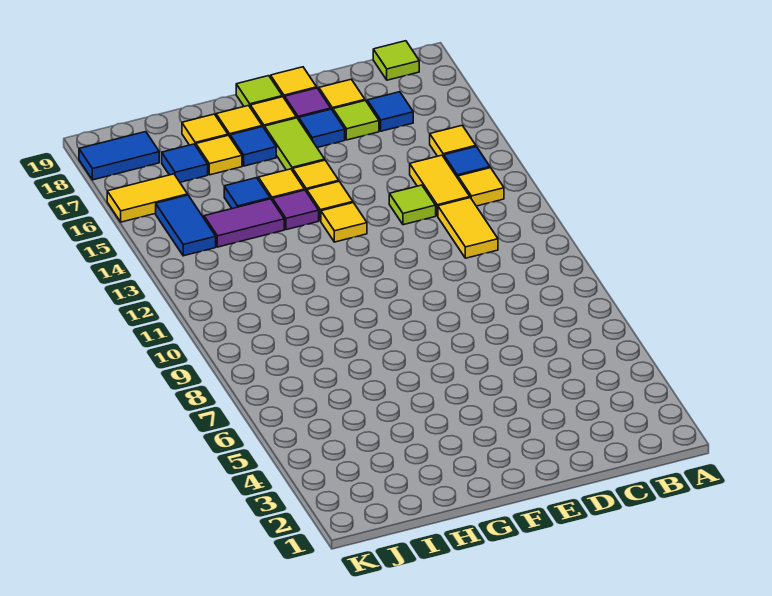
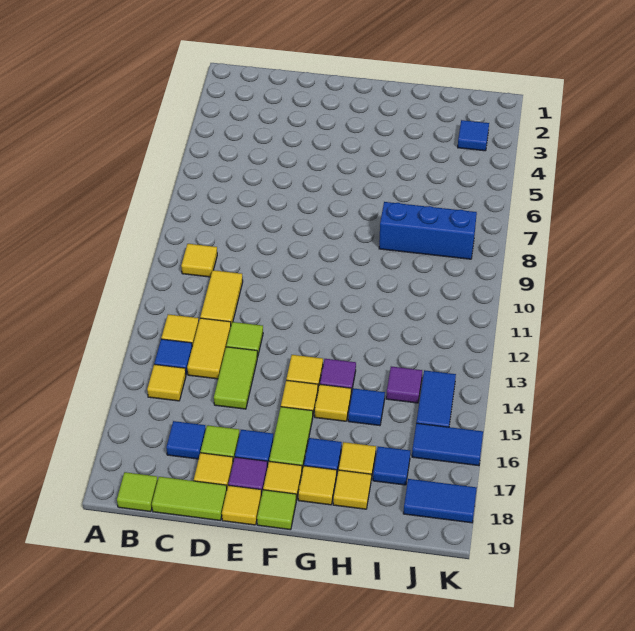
none -> lime tile C19:D19 level 1
none -> lime tile D14:D15 level 1
yellow tile F13 level 1 -> yellow tile B10 level 1
none -> blue brick H8:J8 level 1
purple tile H14:I14 level 1 -> purple tile I14 level 1
none -> blue tile J3 level 1
yellow tile J16:K16 level 1 -> blue tile J16:K16 level 1

